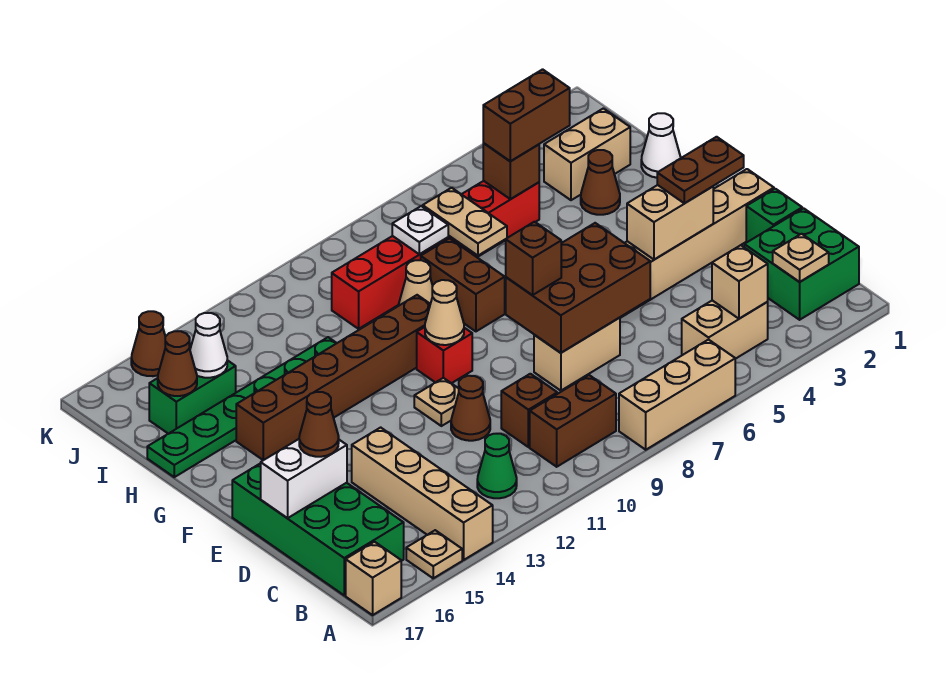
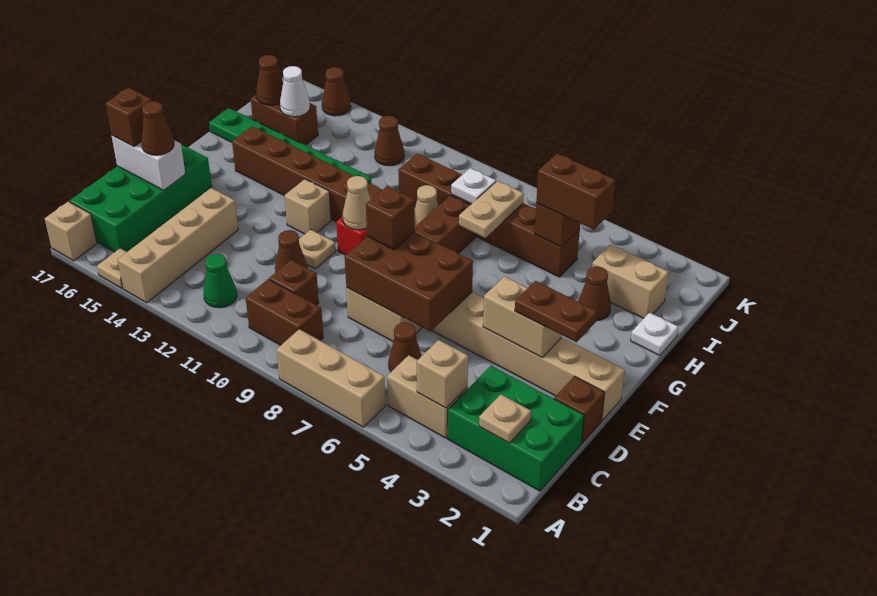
green brick B1:C2 level 1 -> green brick B1:C3 level 1
none -> brown cone C6 level 1
green brick D1 level 1 -> brown brick D1 level 1
none -> brown brick D17 level 3
none -> tan brick F12 level 1
white cone H1 level 1 -> white plate H1 level 1
red brick I5:I10 level 1 -> brown brick I5:I10 level 1
green brick I15:I16 level 1 -> brown brick I15:I16 level 1
none -> brown cone J12 level 1

